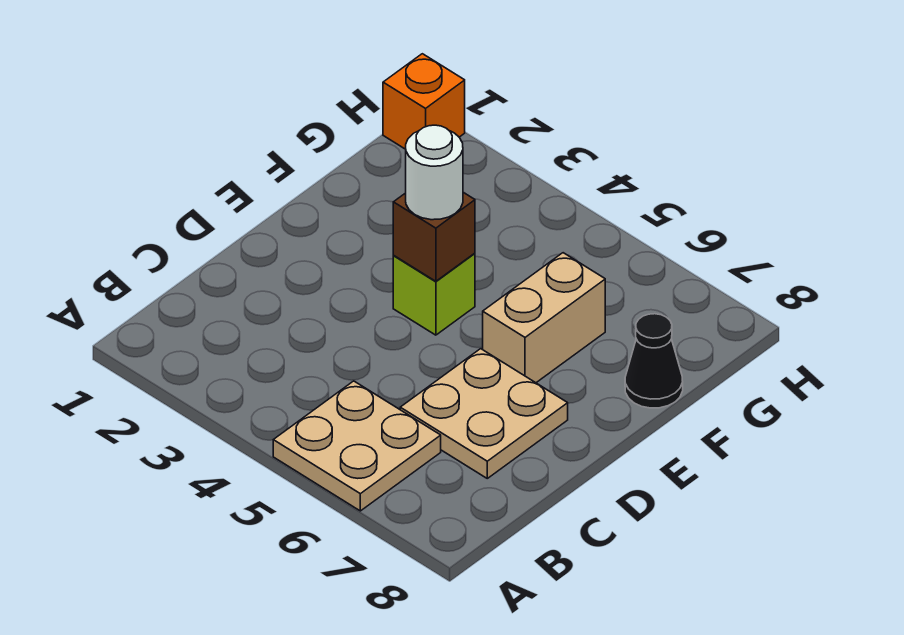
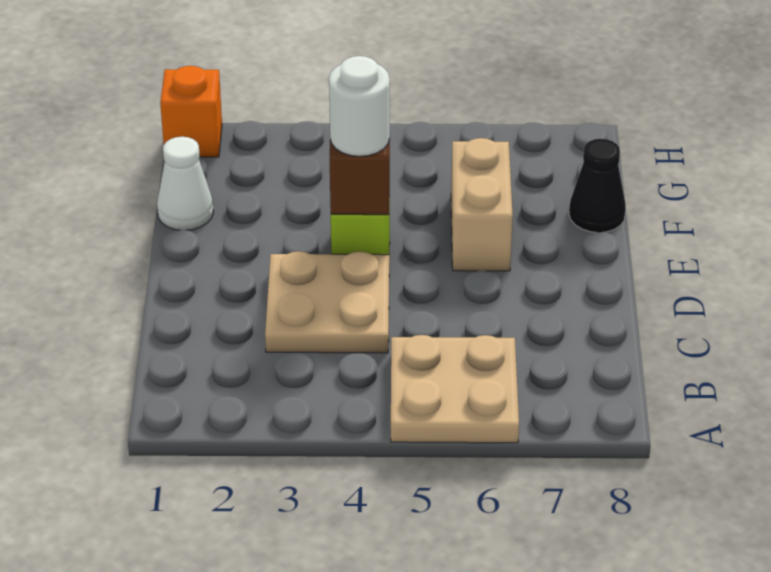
tan plate C6:D7 level 1 -> tan plate C3:D4 level 1
none -> white cone F1 level 1

